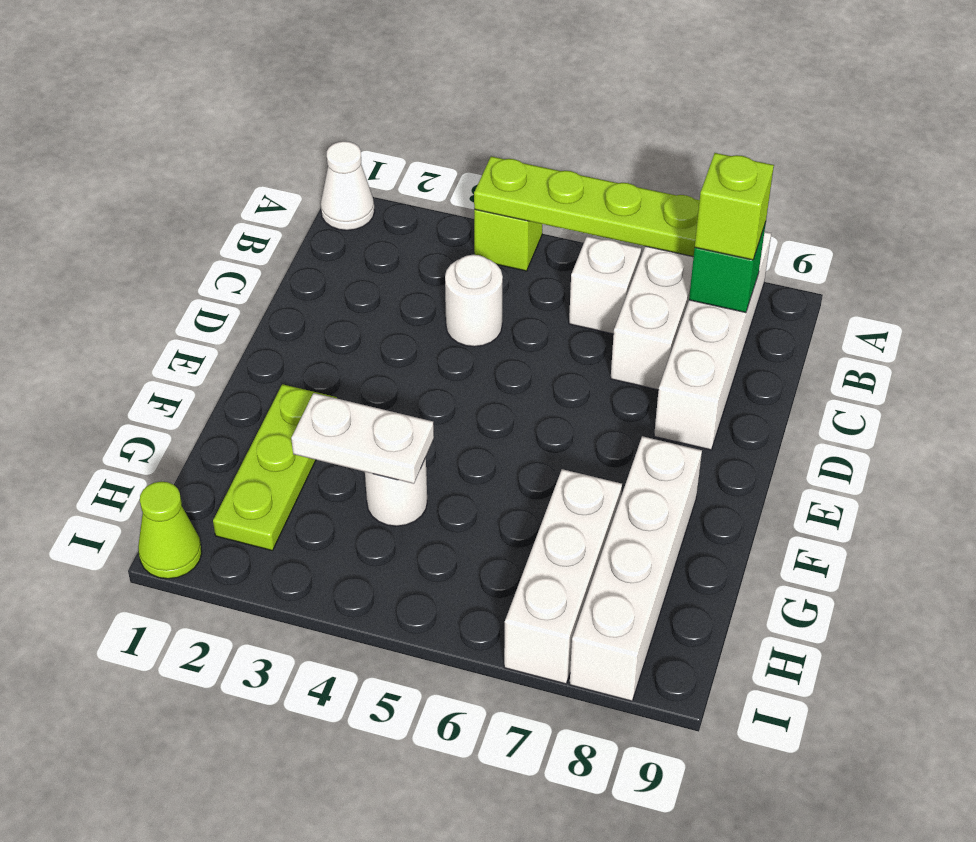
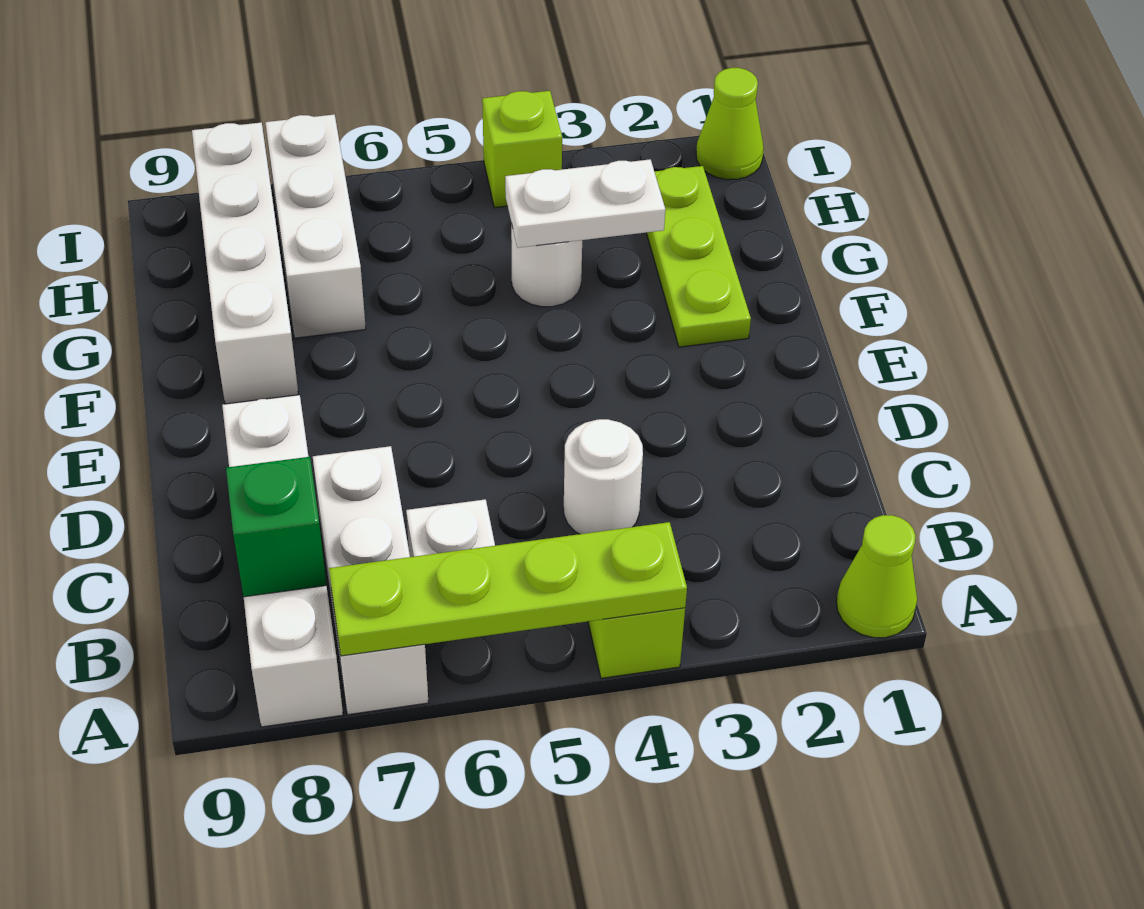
white cone A1 level 1 -> lime cone A1 level 1
lime brick B8 level 3 -> lime brick I4 level 1

